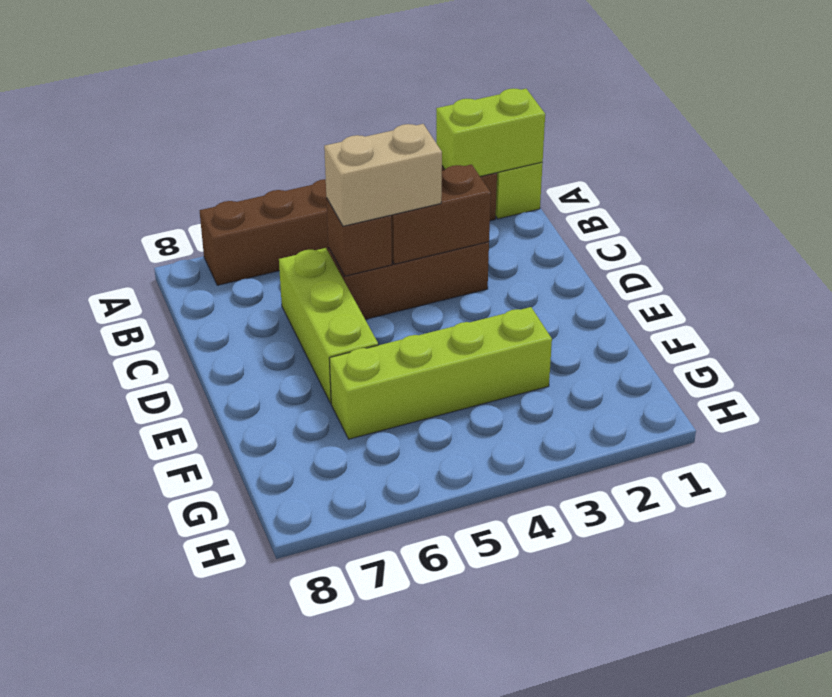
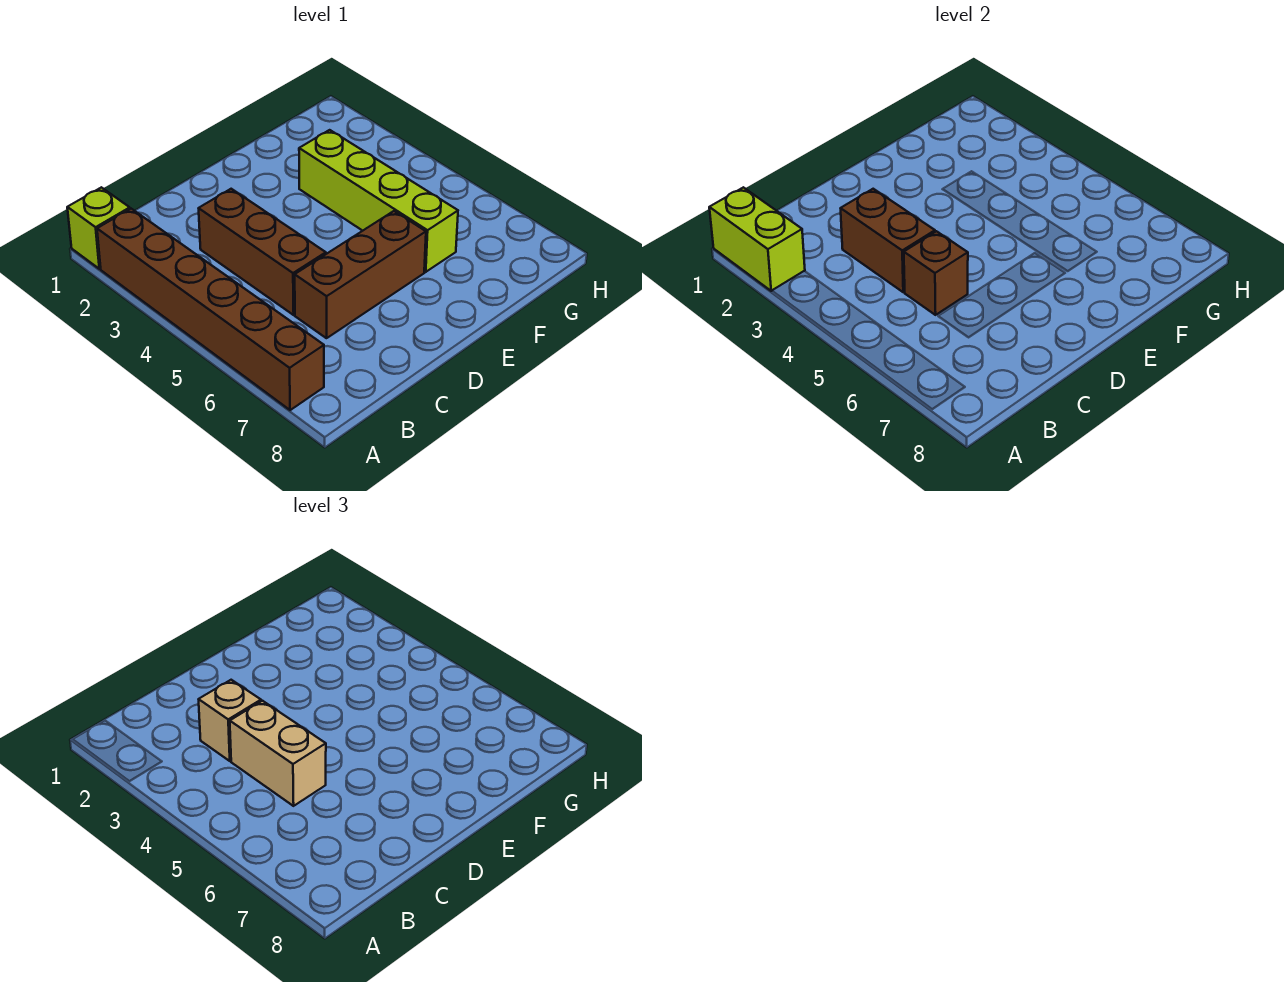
none -> tan brick C3 level 3
lime brick C6:E6 level 1 -> brown brick C6:E6 level 1

